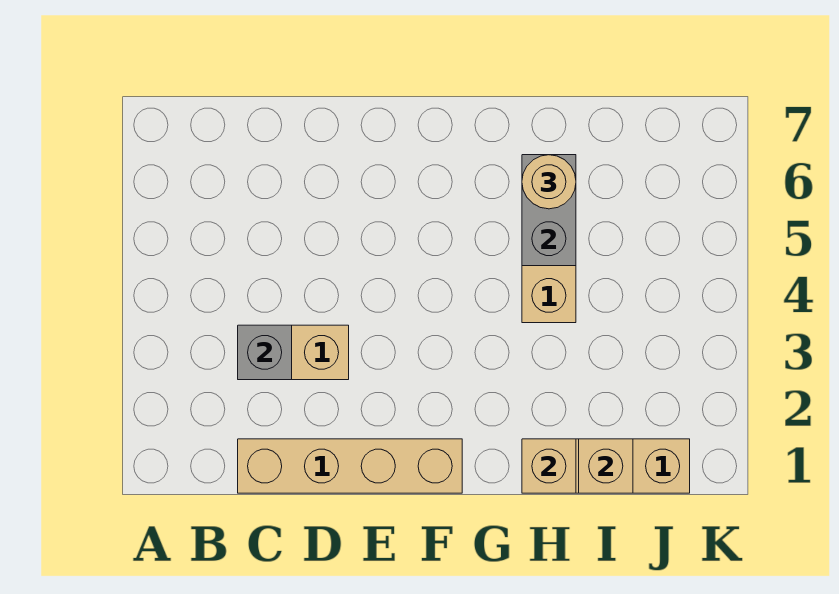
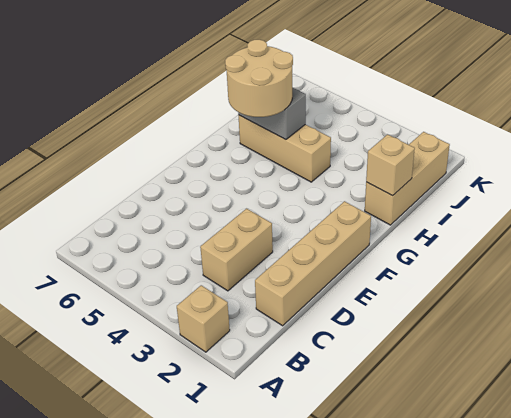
grey brick C3 level 2 -> none
tan round brick H6 level 3 -> tan round brick G5:H6 level 3
tan brick I1 level 2 -> tan brick A2 level 1

